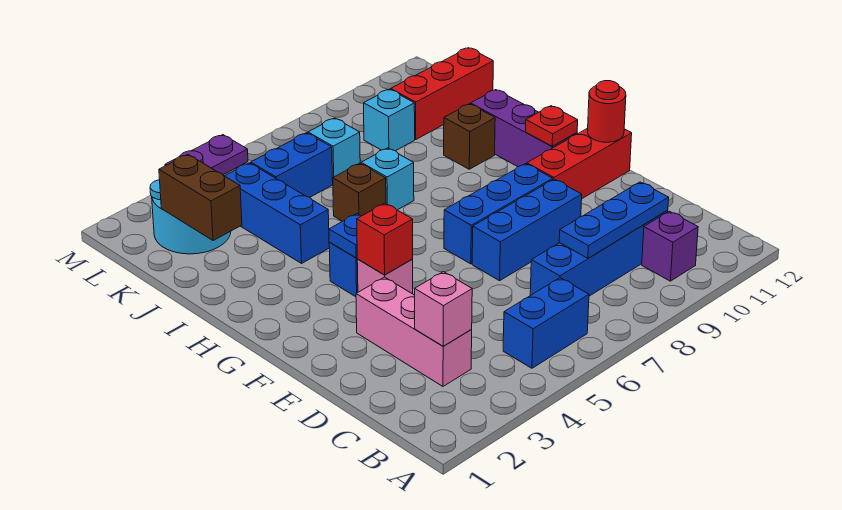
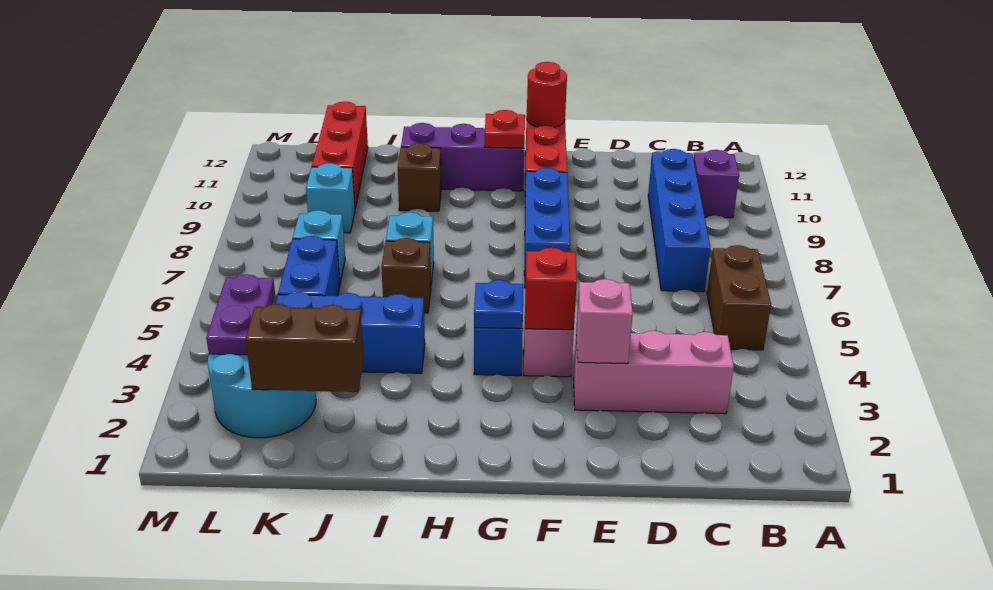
blue brick B5:B6 level 1 -> brown brick B5:B6 level 1
pink brick C3 level 2 -> pink brick E3 level 2
blue plate C8:C10 level 2 -> none
blue brick E7:E9 level 1 -> none

